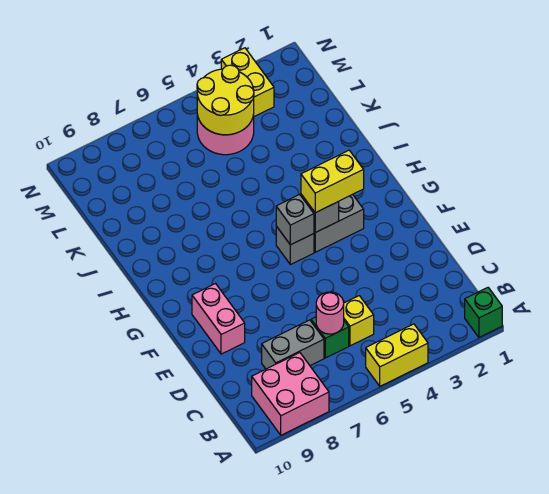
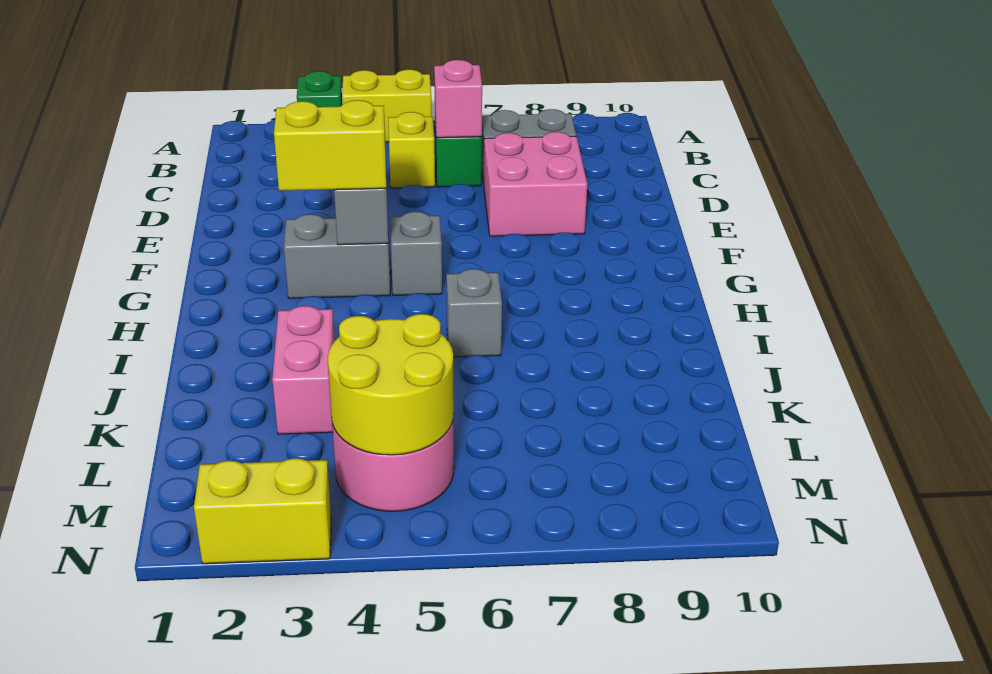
green brick A1 level 1 -> green brick A3 level 1
pink brick A8:B9 level 1 -> pink brick D7:E8 level 1
pink round brick C6 level 2 -> pink brick C6 level 2
pink brick E9:F9 level 1 -> pink brick J3:K3 level 1
grey brick G5 level 2 -> grey brick I6 level 1
yellow brick M3:N3 level 1 -> yellow brick N2:N3 level 1

